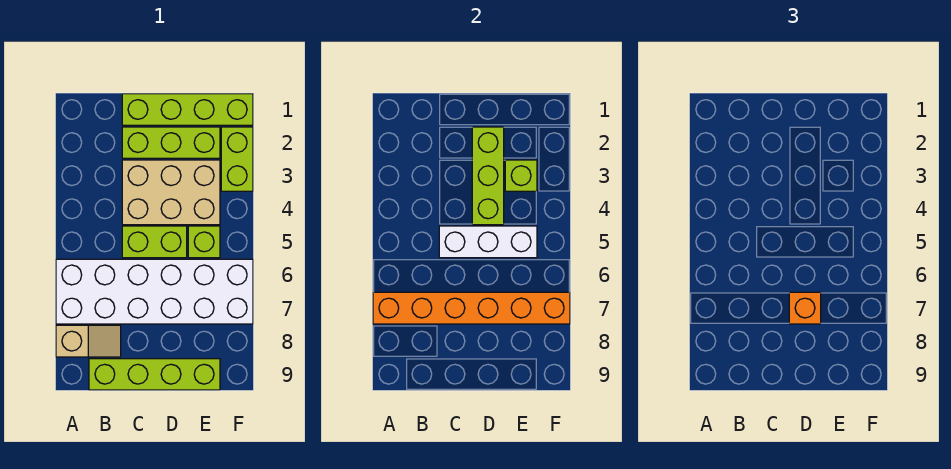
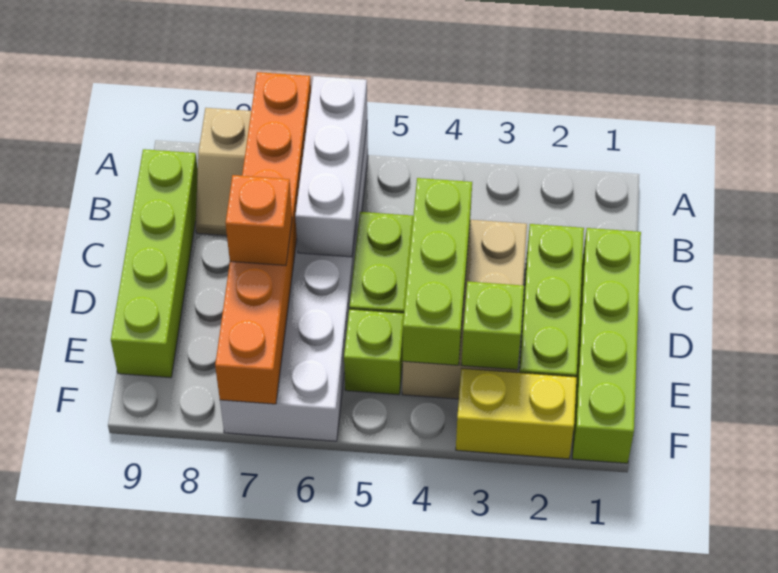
white brick C5:E5 level 2 -> white brick A6:C6 level 2
lime brick D2:D4 level 2 -> lime brick C4:E4 level 2
lime brick F2:F3 level 1 -> yellow brick F2:F3 level 1

